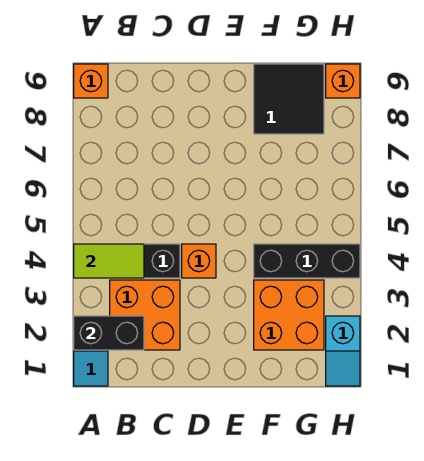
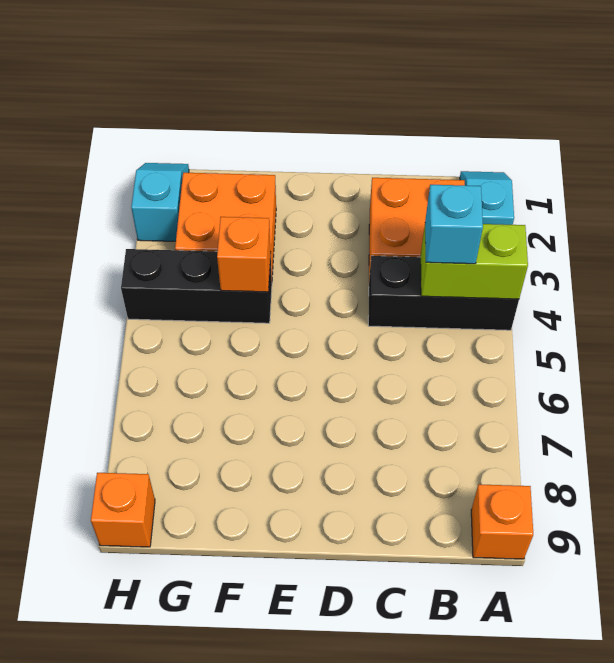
black brick A2:B2 level 2 -> none
lime tile A4:B4 level 2 -> lime brick A4:B4 level 2
none -> cyan brick B4 level 3
orange brick D4 level 1 -> orange brick F4 level 2
black tile F8:G9 level 1 -> none

